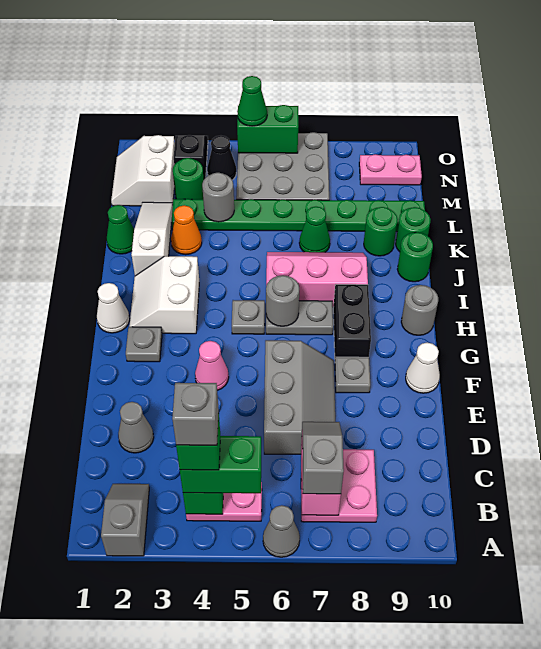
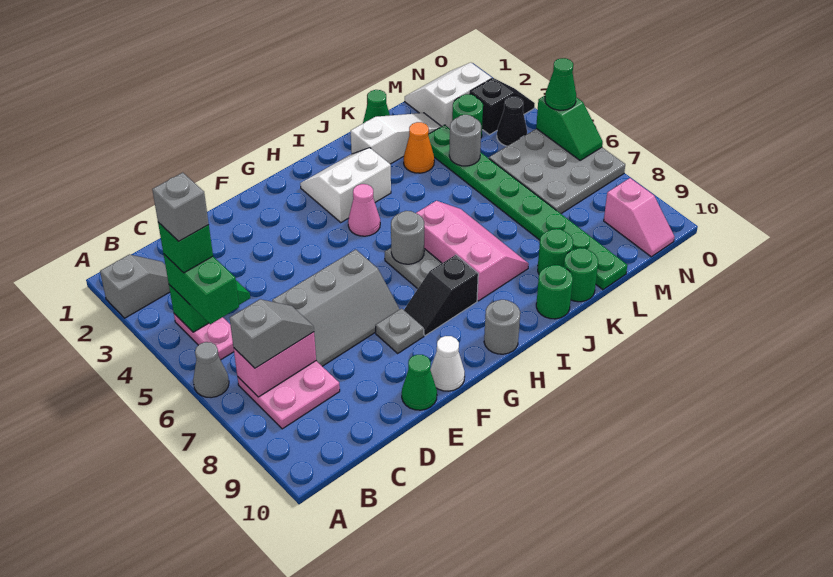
grey cone D2 level 1 -> none
pink cone F4 level 1 -> pink cone H4 level 1
grey plate G2 level 1 -> none
black brick G8:H8 level 1 -> black slope G8:H8 level 1 top H
white cone H1 level 1 -> none
grey plate H5 level 1 -> none
green cone K7 level 1 -> green cone E10 level 1
pink plate N9:N10 level 1 -> pink slope N9:N10 level 1 top 9
green brick O5:O6 level 2 -> green slope O5:O6 level 2 top 5

